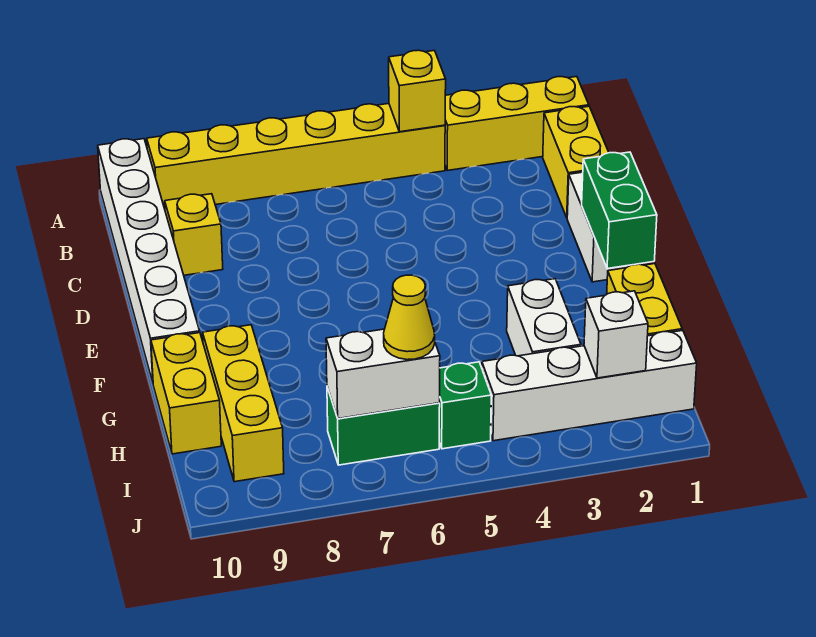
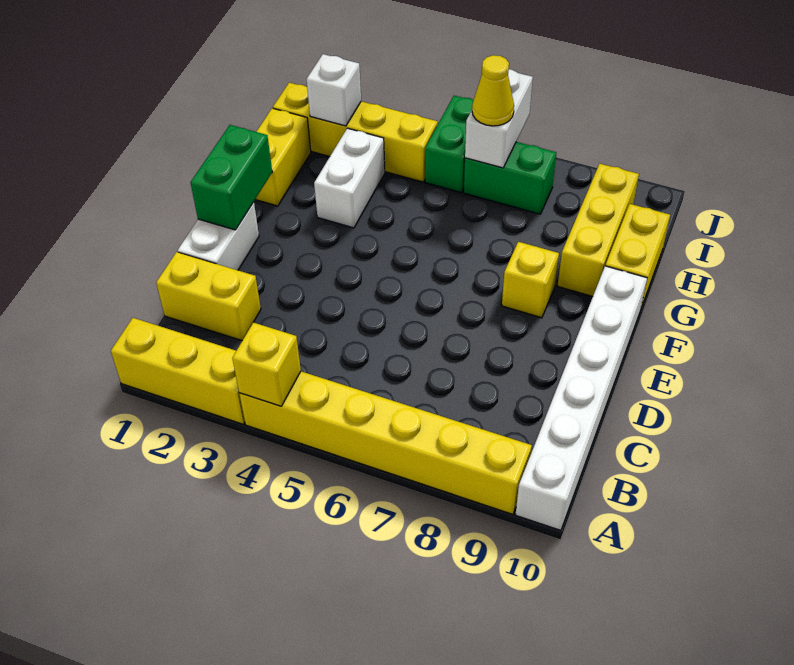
yellow brick B1:C1 level 1 -> yellow brick C1:C2 level 1
yellow brick C9 level 1 -> yellow brick F8 level 1
white brick I1:I4 level 1 -> yellow brick I1:I4 level 1
green brick I5 level 1 -> green brick I5:J5 level 1
white brick I6:I7 level 2 -> white brick I6:J6 level 2

